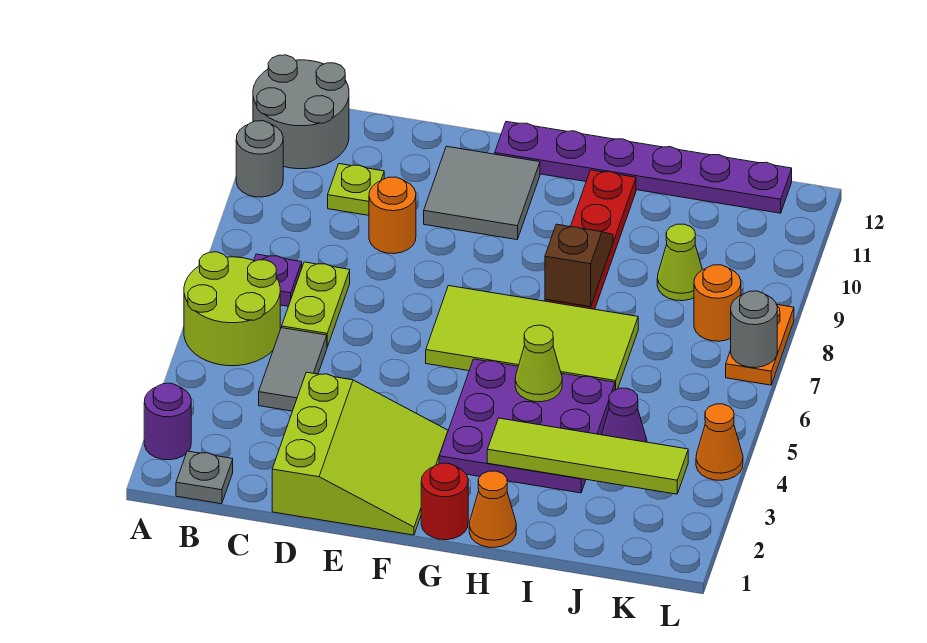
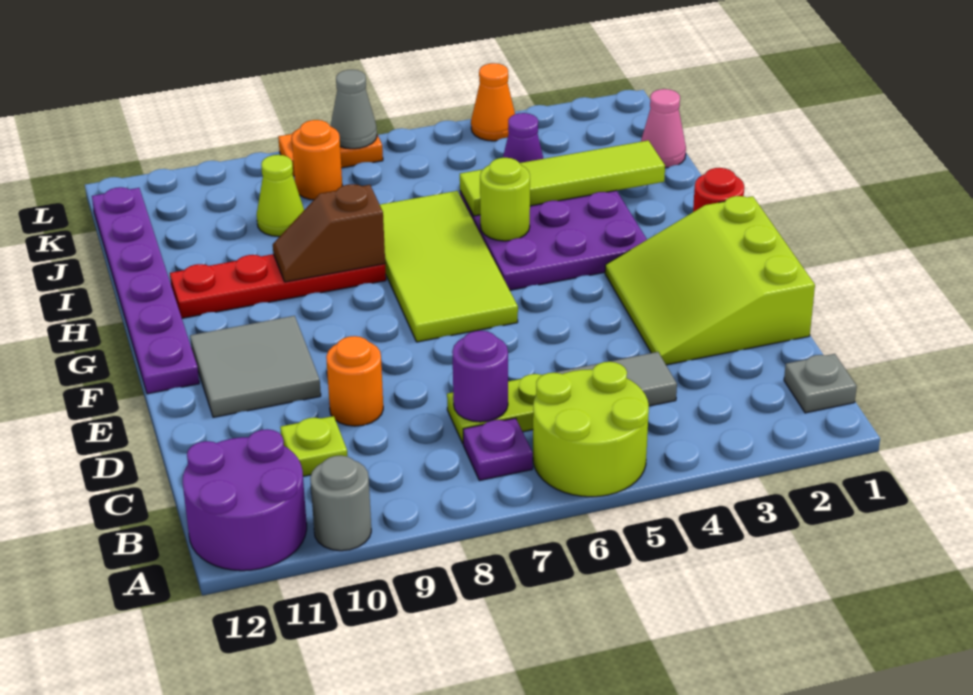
purple round brick A2 level 1 -> purple round brick C7 level 2
grey round brick A11:B12 level 1 -> purple round brick A11:B12 level 1
lime slope D1:F3 level 1 top D -> lime slope D1:F3 level 1 top 1
orange cone H1 level 1 -> none
lime tile H3:K3 level 2 -> lime tile I2:I5 level 2
lime cone H5 level 2 -> lime round brick H5 level 2
none -> pink cone J1 level 1
grey round brick L7 level 2 -> grey cone L7 level 2

